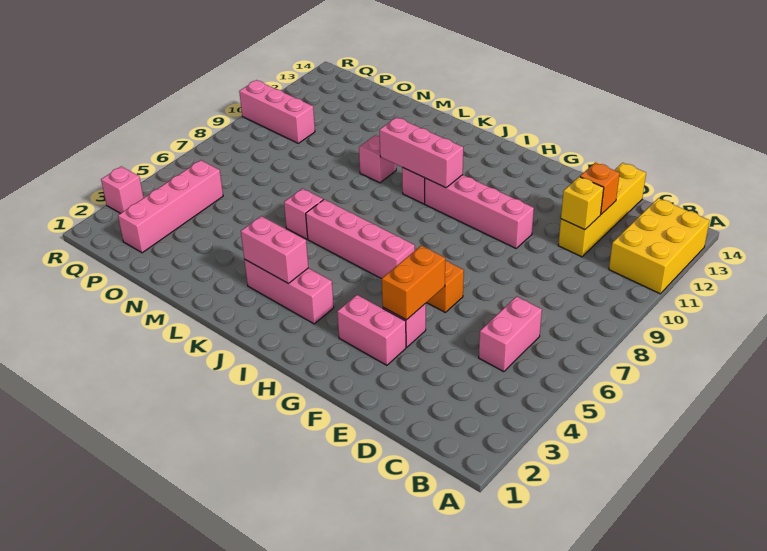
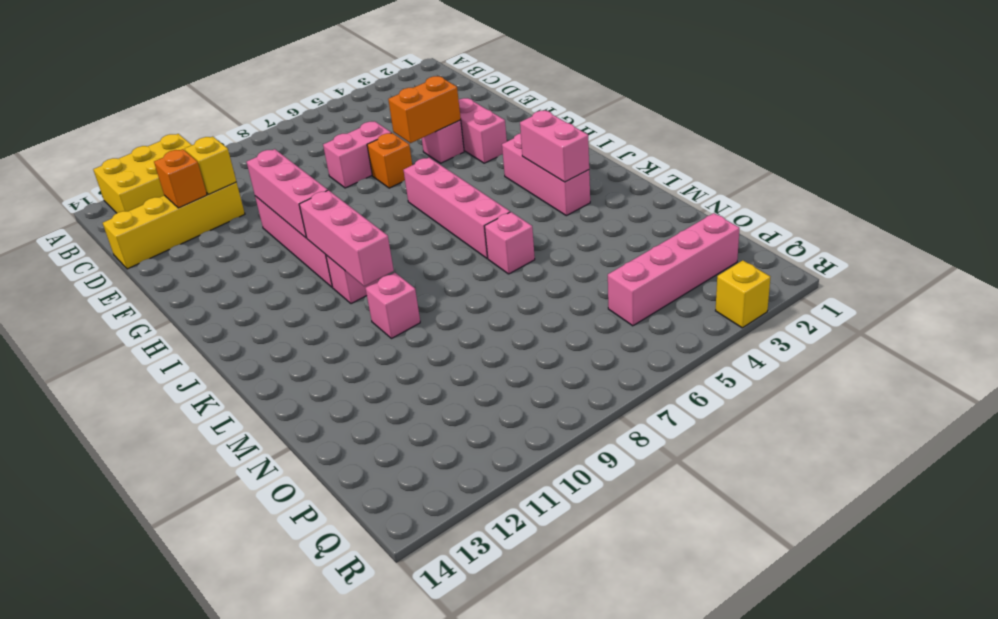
pink brick C5:C6 level 1 -> pink brick E6:E7 level 1
pink brick P10:R10 level 1 -> pink brick F10:H10 level 2
pink brick R3 level 1 -> yellow brick R3 level 1

